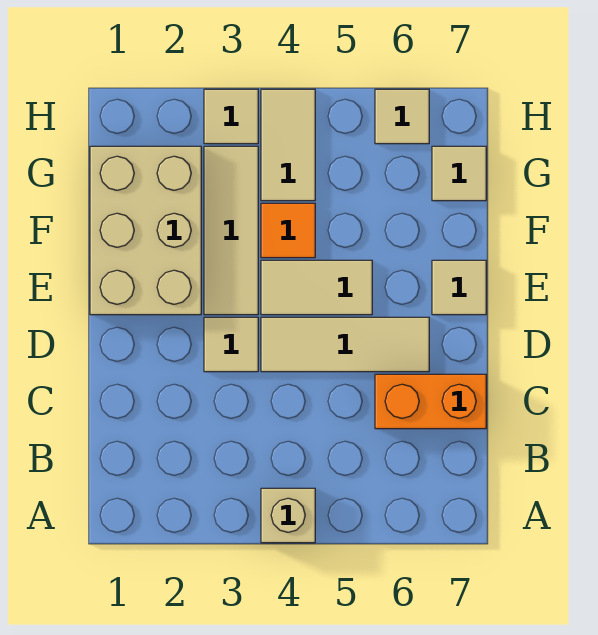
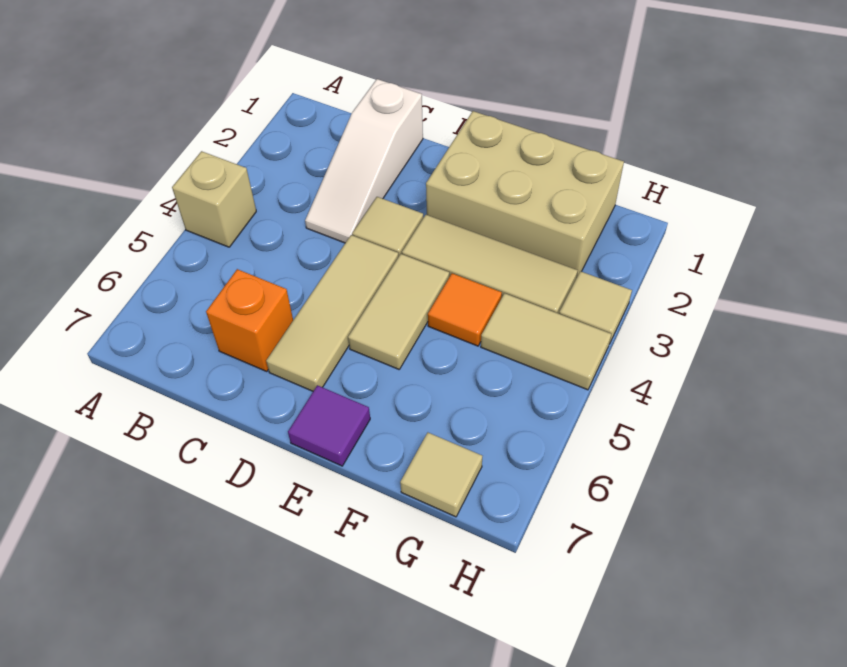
none -> white slope C1:C3 level 1 top 1
orange brick C6:C7 level 1 -> orange brick C6 level 1
tan tile E7 level 1 -> purple tile E7 level 1
tan tile H6 level 1 -> none

